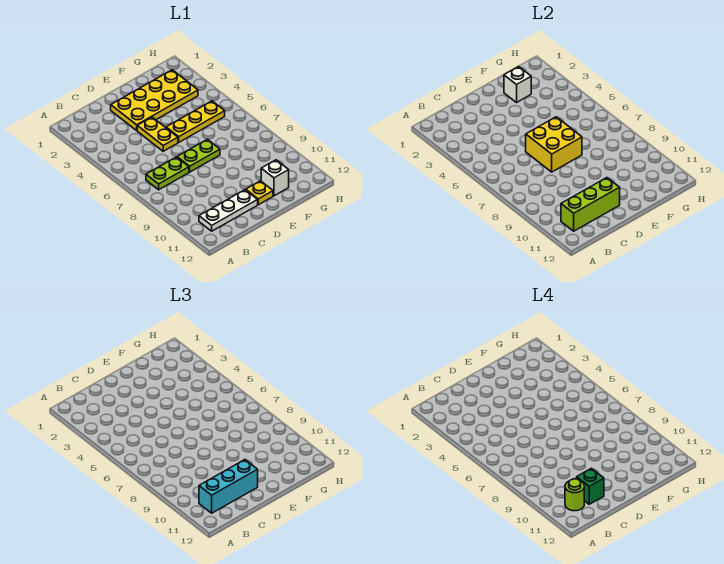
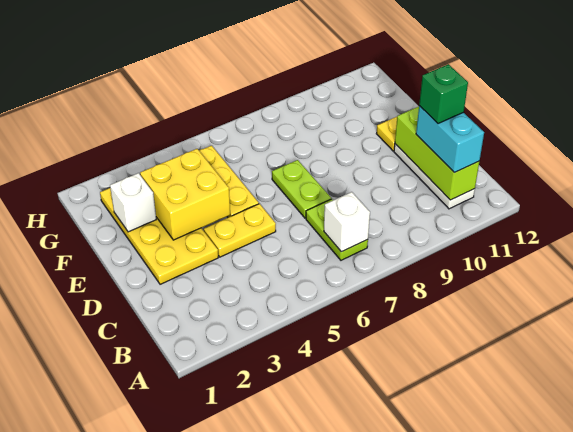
cyan brick B11:D11 level 3 -> cyan brick B11:C11 level 3
lime round brick B11 level 4 -> none
yellow brick D6:E7 level 2 -> yellow brick E3:F4 level 2
white brick F11 level 1 -> white brick B7 level 2

